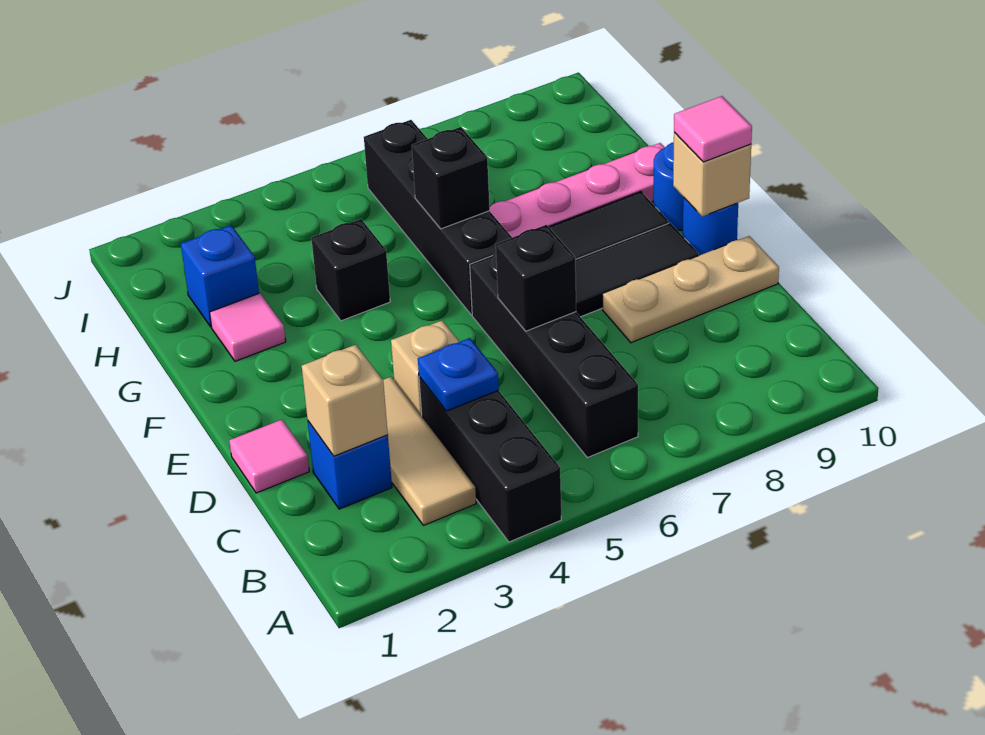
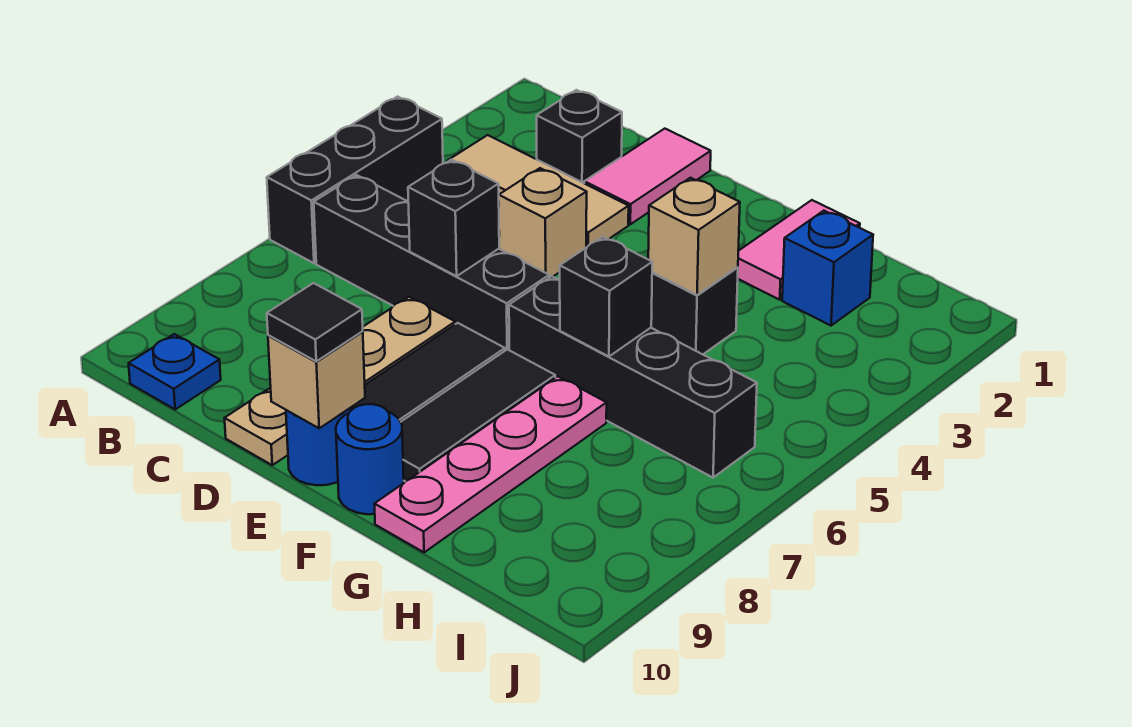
black brick A4:C4 level 1 -> black brick A4:A6 level 1
blue brick C2 level 1 -> black brick C2 level 1
tan brick C2 level 2 -> tan brick G4 level 2
blue plate C4 level 2 -> blue plate B10 level 1
pink tile D1 level 1 -> pink tile D1:D2 level 1
tan plate D8:D10 level 1 -> tan plate D7:D10 level 1
pink tile E10 level 3 -> black tile E10 level 3
pink tile G2 level 1 -> pink tile G1:G2 level 1

